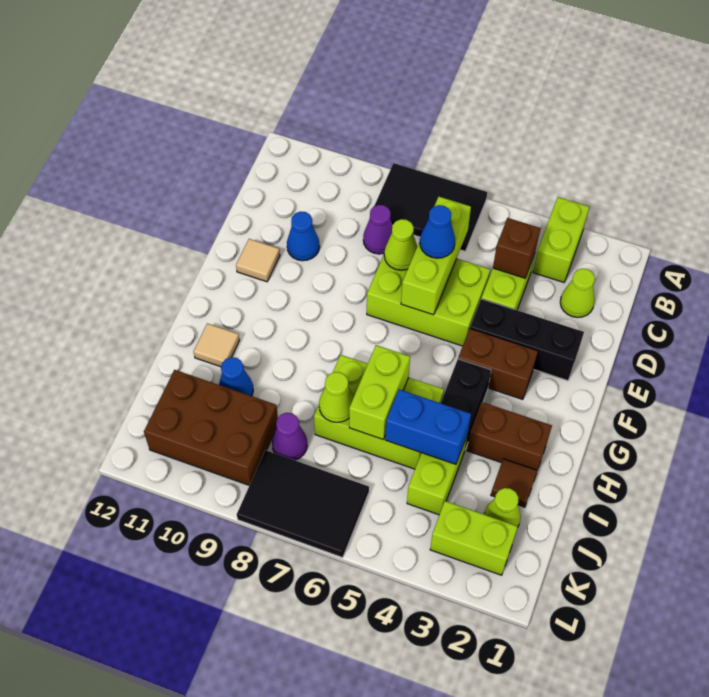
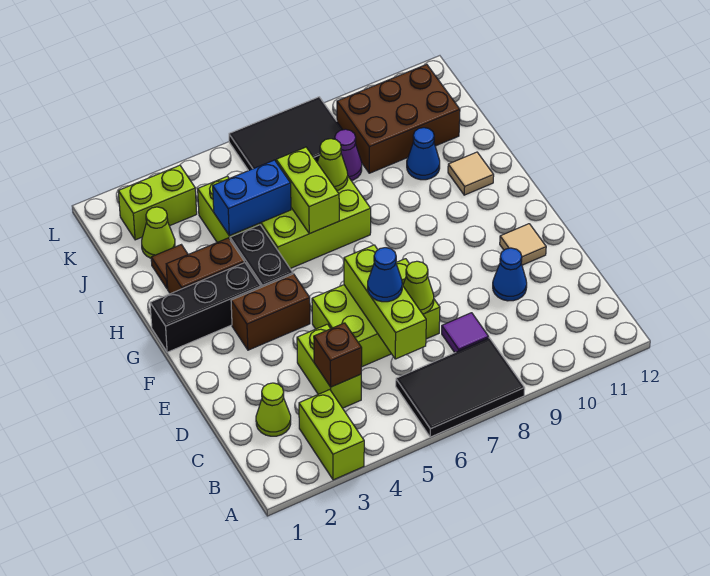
purple cone C8 level 1 -> purple tile C8 level 1
black brick E2:E4 level 1 -> black brick G1:G3 level 1

